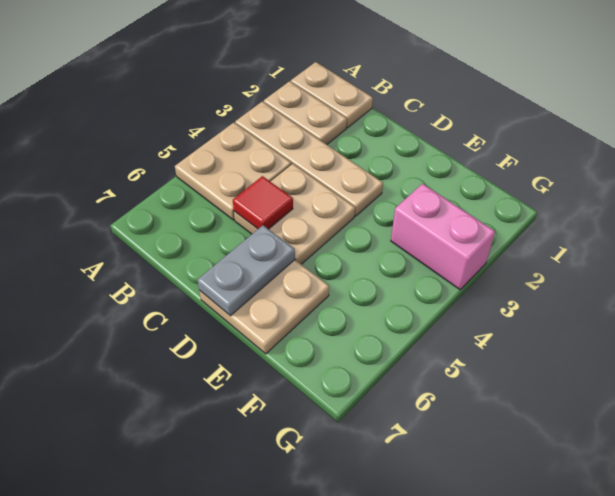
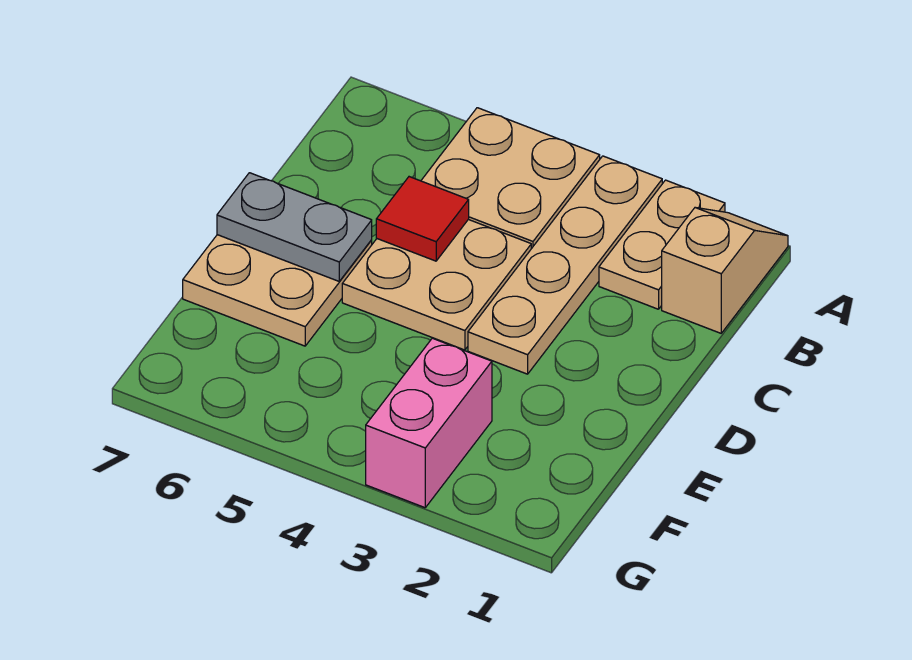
tan plate A1:B1 level 1 -> tan slope A1:B1 level 1 top B

